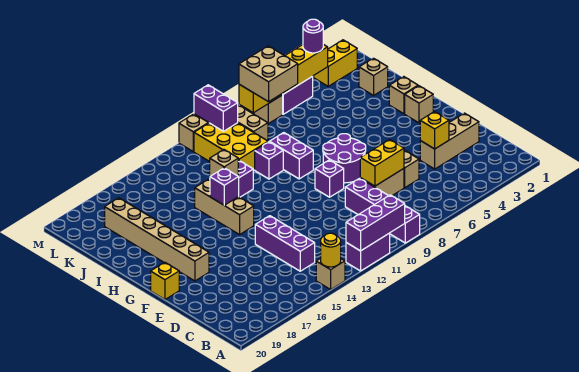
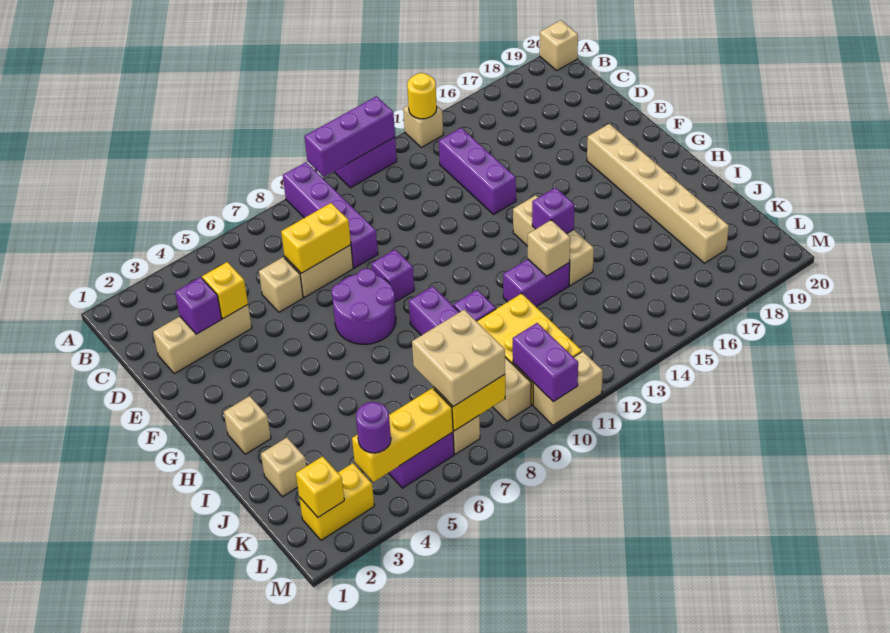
none -> purple brick D3 level 2
yellow brick F20 level 1 -> yellow brick L2 level 2
tan brick G2 level 1 -> tan brick A20 level 1

